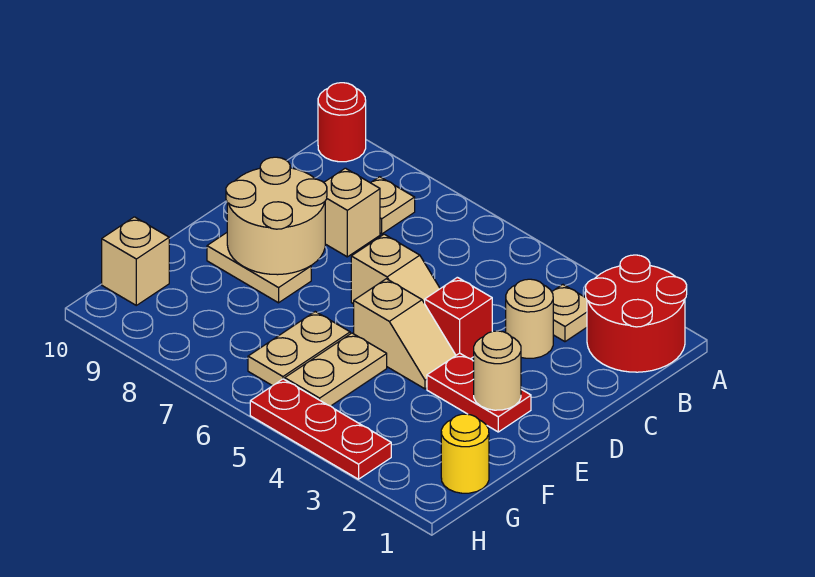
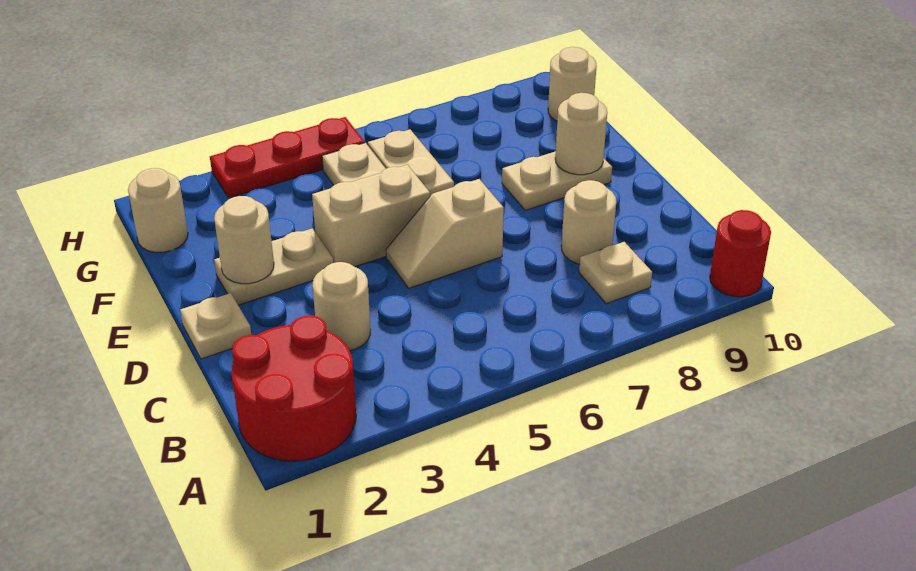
tan plate B3 level 1 -> tan plate D1 level 1
tan brick C8 level 1 -> tan round brick C8 level 1
red brick D4 level 1 -> none
tan round brick D8:E9 level 2 -> tan round brick E9 level 2
red plate E2:E3 level 1 -> tan plate E2:E3 level 1
tan slope E4:E5 level 1 top 5 -> tan brick E4:E5 level 1
yellow round brick G1 level 1 -> tan round brick G1 level 1
tan brick G10 level 1 -> tan round brick G10 level 1

